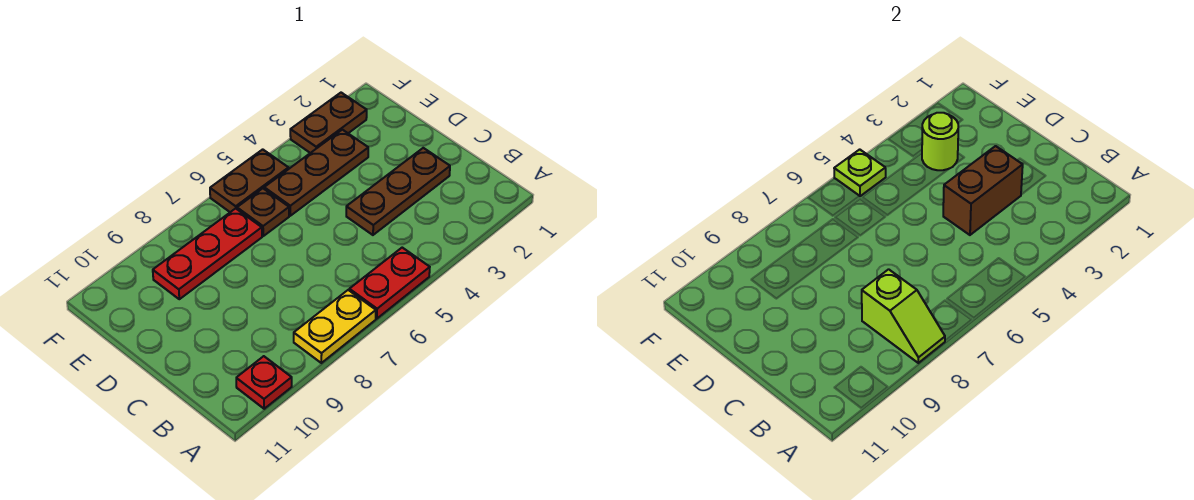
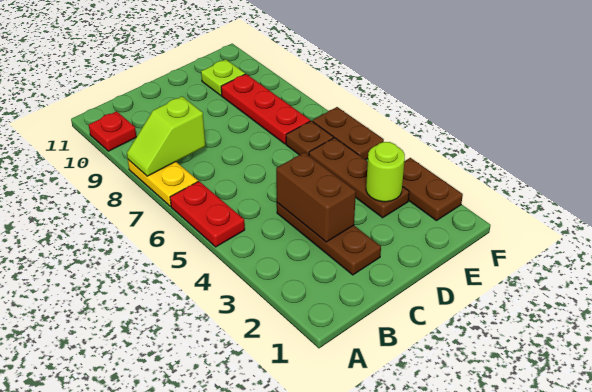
lime plate F5 level 2 -> lime plate E10 level 1

